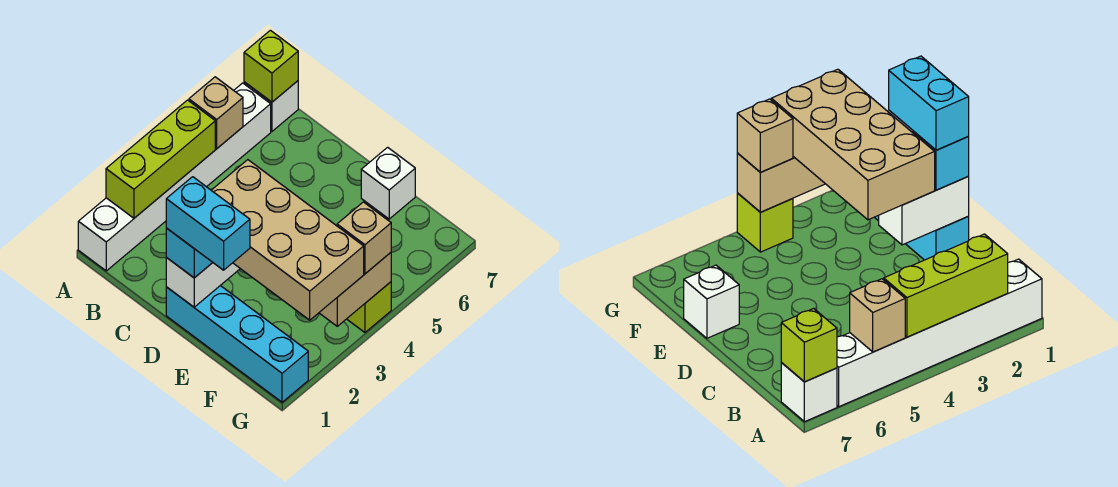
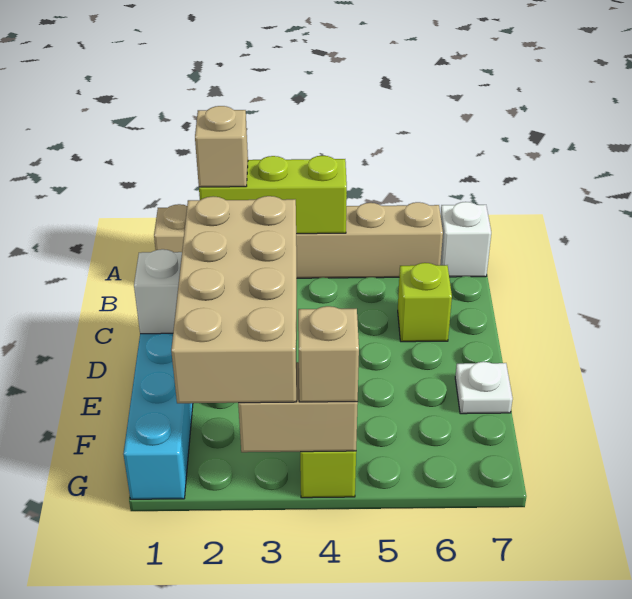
white brick A1:A6 level 1 -> tan brick A1:A6 level 1
tan brick A5 level 2 -> tan brick A2 level 3
lime brick A7 level 2 -> lime brick C6 level 1
cyan brick D1 level 3 -> none
cyan brick D1:E1 level 4 -> none
white brick E7 level 1 -> white plate E7 level 1

